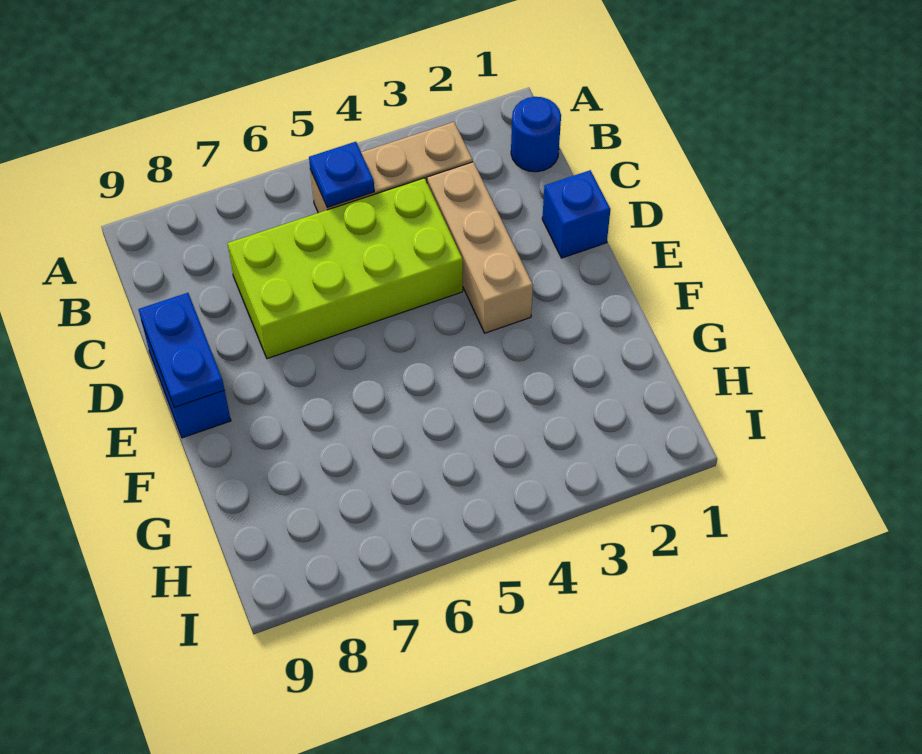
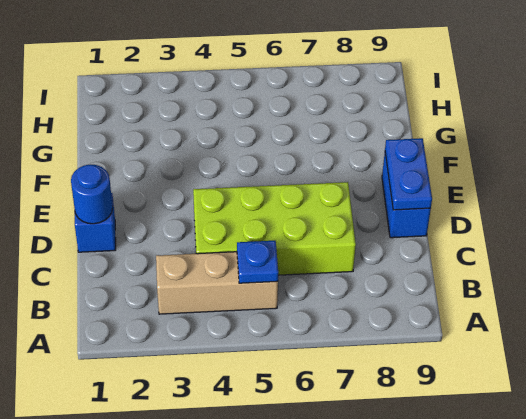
blue round brick B1 level 1 -> blue round brick D1 level 2
tan brick C3:E3 level 1 -> none

